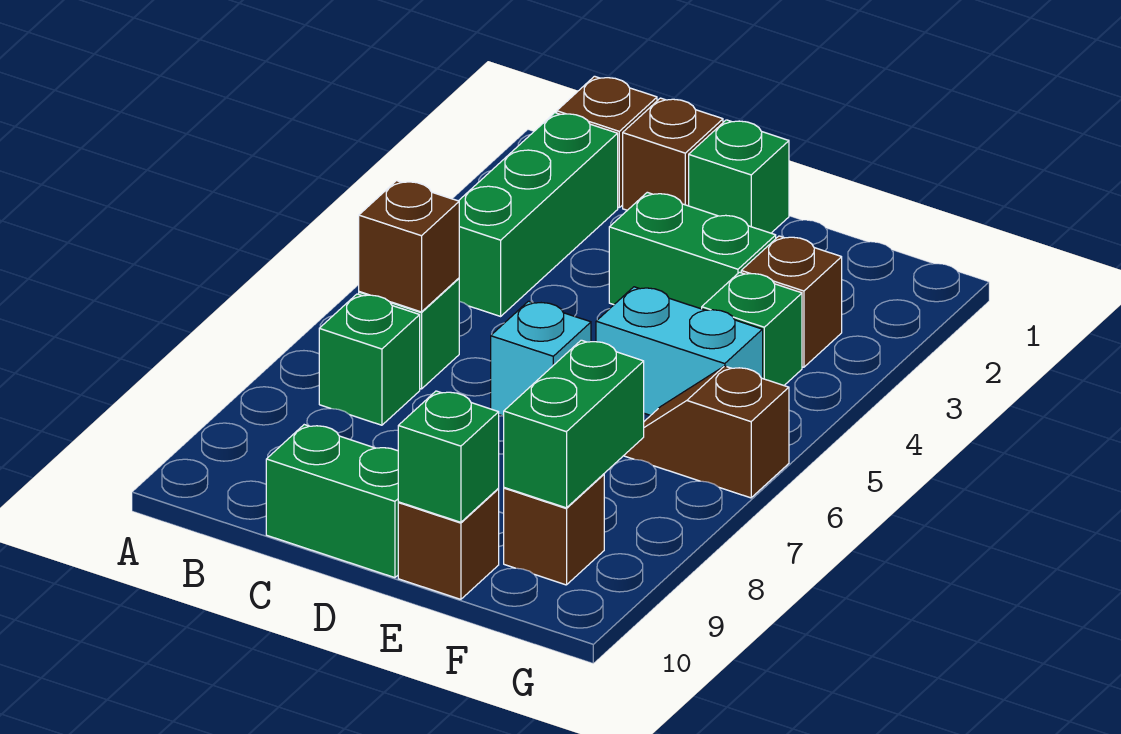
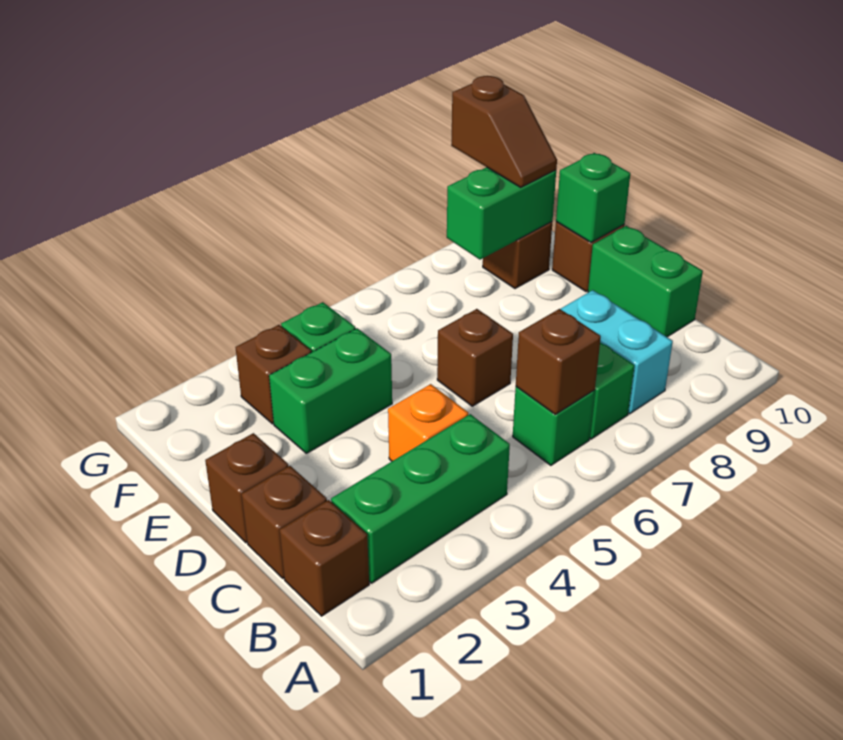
none -> orange brick C4 level 1
green brick D1 level 1 -> brown brick D1 level 1
green brick D3:E3 level 1 -> green brick E3:E4 level 1
cyan brick D6 level 1 -> brown brick D6 level 1
cyan brick E5:F5 level 1 -> cyan brick B8:C8 level 1
brown slope F6:G6 level 1 top G -> brown slope F9:G9 level 3 top G

